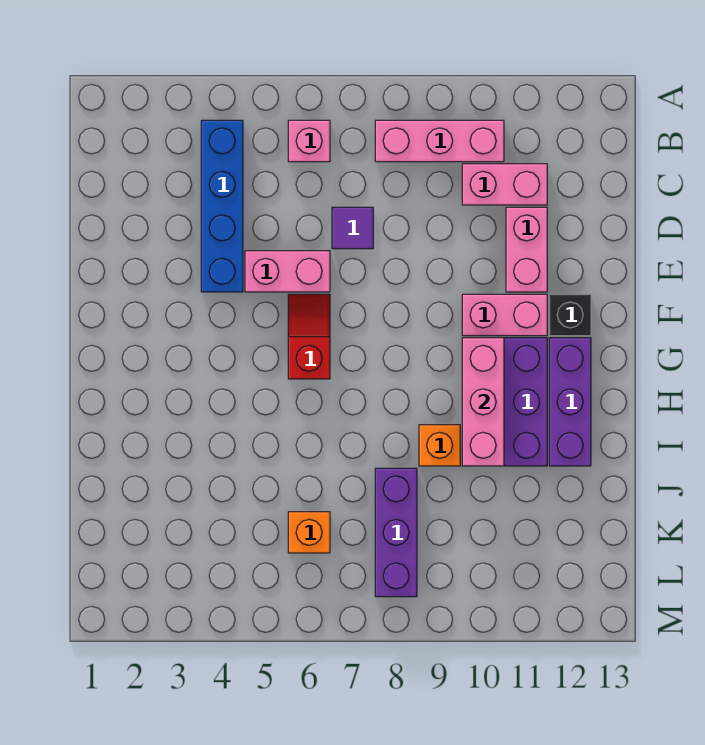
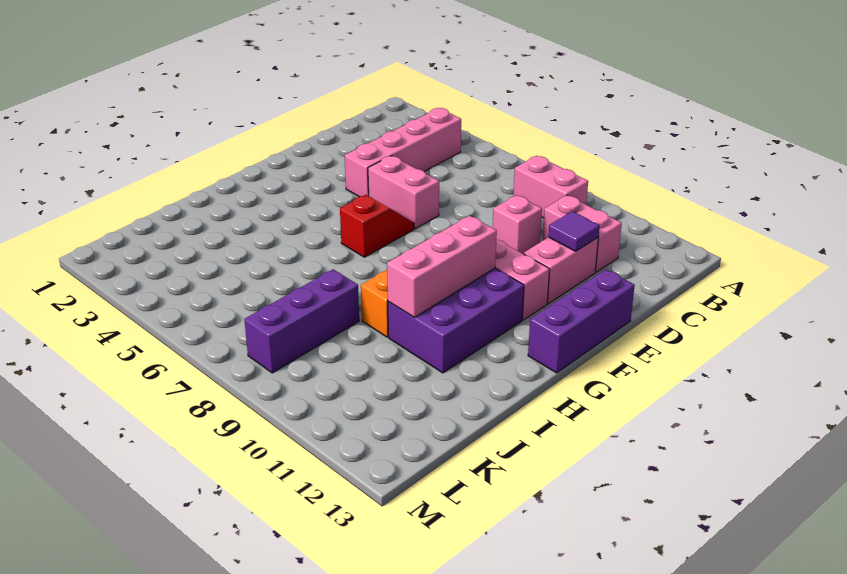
blue brick B4:E4 level 1 -> pink brick B4:E4 level 1
pink brick B6 level 1 -> pink brick D9 level 1
pink brick B8:B10 level 1 -> pink brick B8:B9 level 1
purple tile D7 level 1 -> purple tile D11 level 2
black brick F12 level 1 -> none
purple brick G12:I12 level 1 -> purple brick E13:G13 level 1
orange brick K6 level 1 -> none

